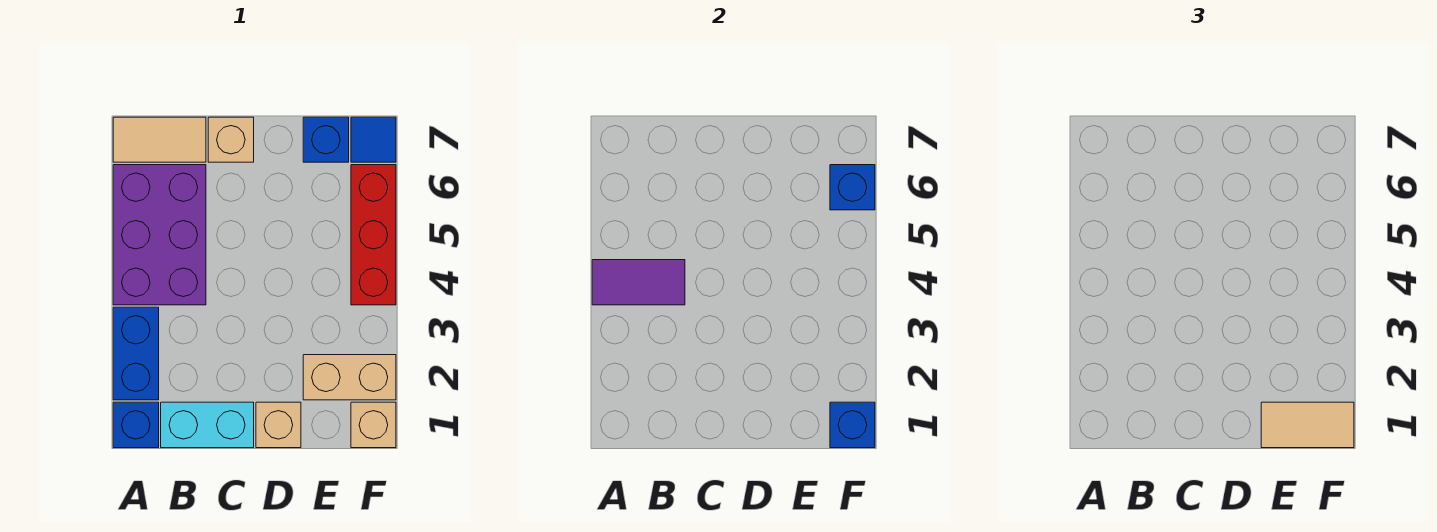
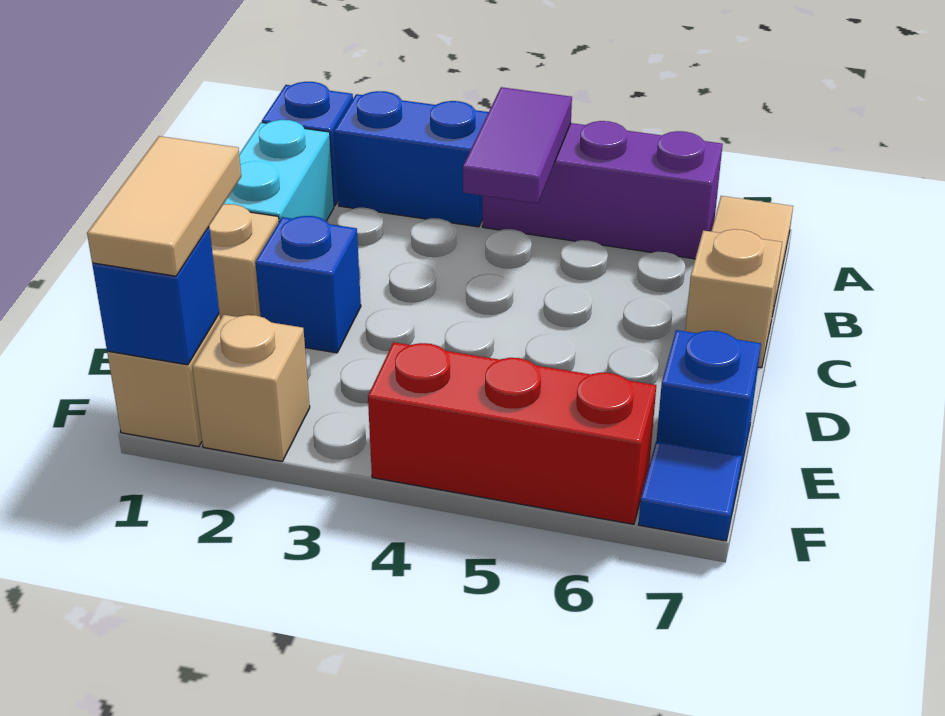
purple brick A4:B6 level 1 -> purple brick A4:A6 level 1
tan brick E2:F2 level 1 -> tan brick F2 level 1
blue brick F6 level 2 -> blue brick D2 level 1

